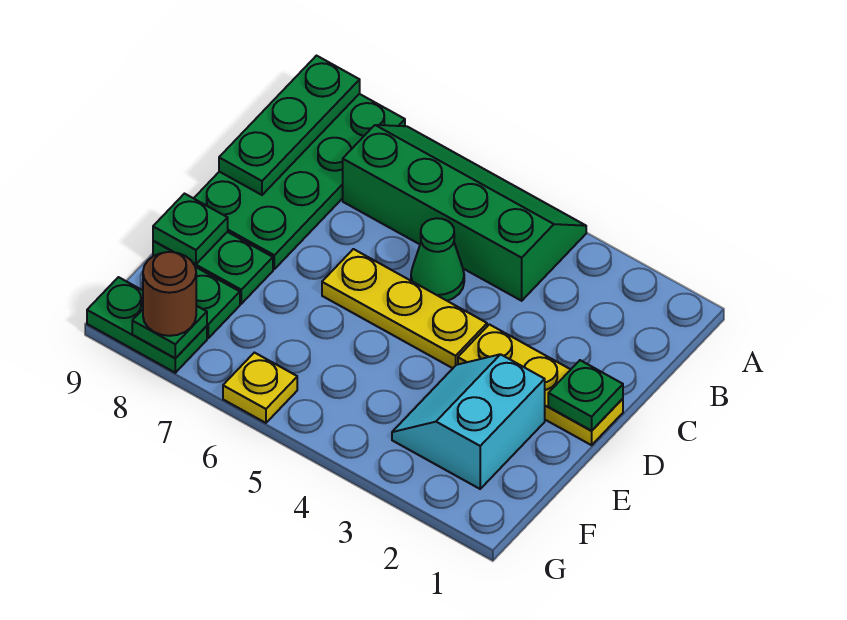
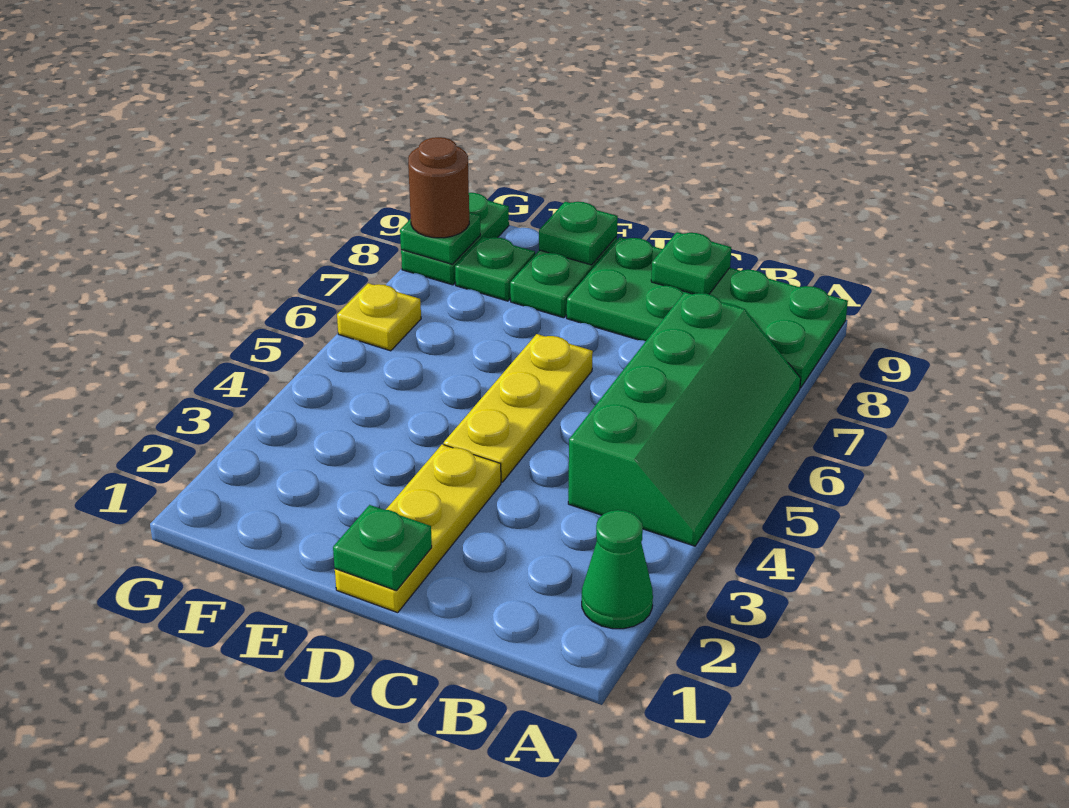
green plate A9:C9 level 2 -> green plate C9 level 2
green cone C5 level 1 -> green cone A2 level 1
cyan slope E2:F3 level 1 top 2 -> none

